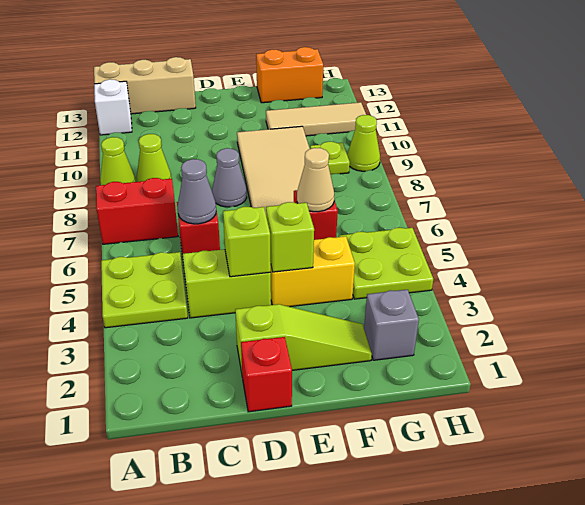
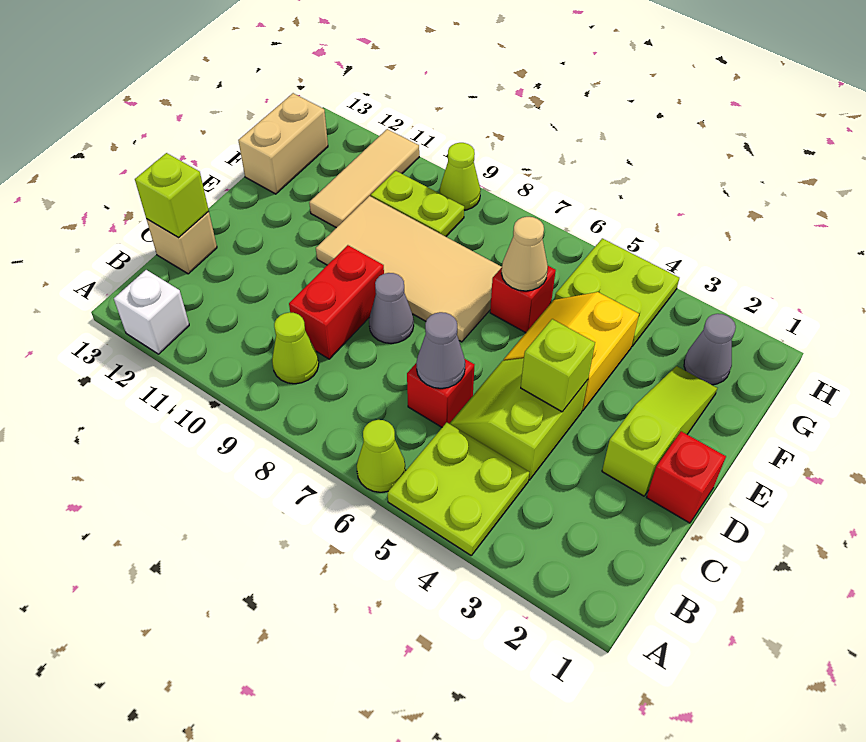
red brick A7:B7 level 1 -> red brick C9:D9 level 1
lime cone A9 level 1 -> lime cone A6 level 1
tan brick A13:C13 level 1 -> tan brick C13 level 1
lime brick E4 level 2 -> lime brick C13 level 2
orange brick F13:G13 level 1 -> tan brick F13:G13 level 1
grey brick G2 level 1 -> grey cone G2 level 1
lime plate G9 level 1 -> lime plate G9:G10 level 1

